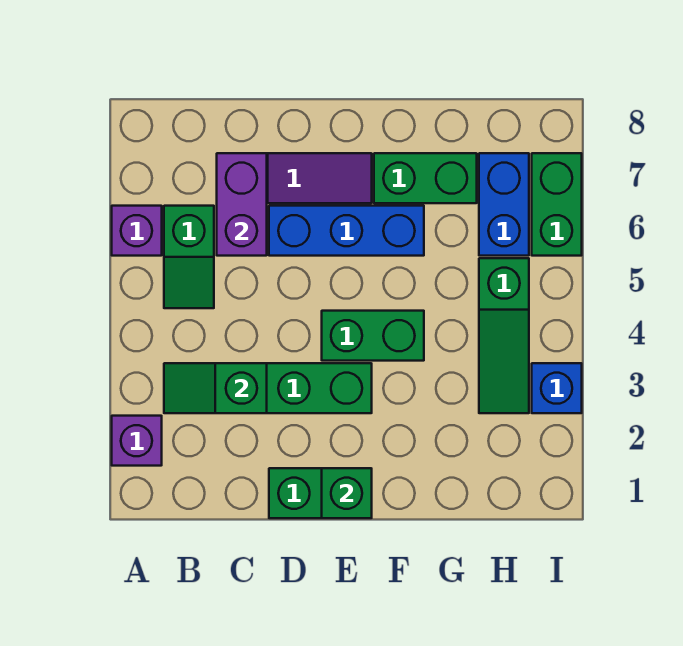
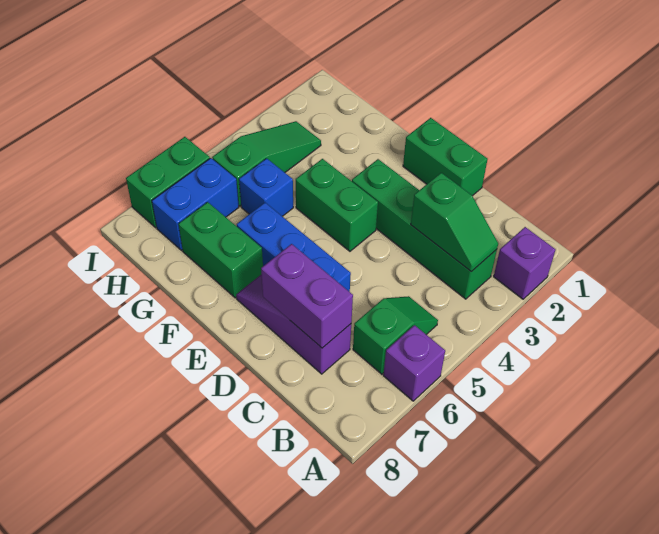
purple brick C6:C7 level 2 -> purple brick C7:D7 level 2
green brick E1 level 2 -> none
blue brick I3 level 1 -> blue brick G5 level 1

